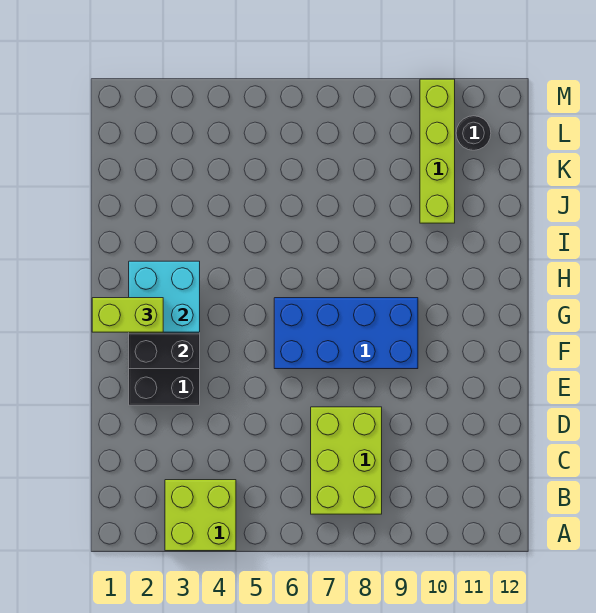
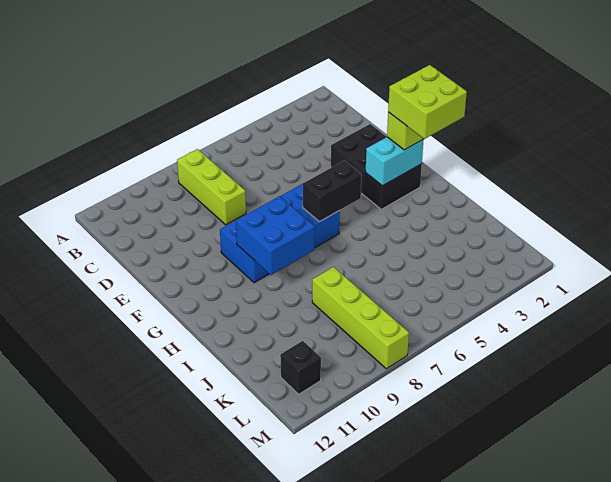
lime brick A3:B4 level 1 -> lime brick G1:H2 level 4
lime brick B7:D8 level 1 -> lime brick B8:D8 level 1
black brick F2:F3 level 2 -> black brick G5:G6 level 2
cyan brick G2:H3 level 2 -> cyan brick G2:G3 level 2
none -> blue brick G8:H9 level 2
lime brick J10:M10 level 1 -> lime brick J8:M8 level 1
black round brick L11 level 1 -> black brick L11 level 1

